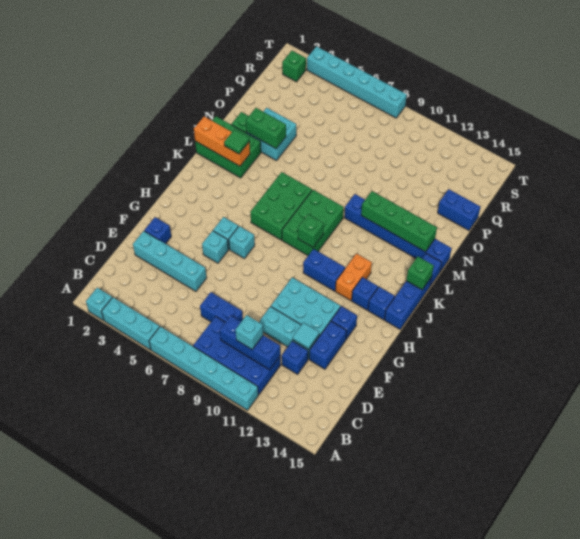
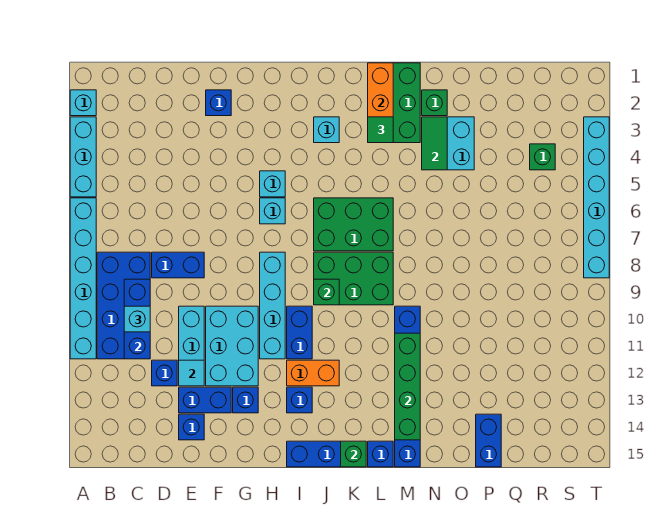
blue brick D7:D8 level 1 -> blue brick D8:E8 level 1
cyan brick E2:E5 level 1 -> cyan brick H8:H11 level 1
cyan brick G5 level 1 -> cyan brick J3 level 1
blue brick I14 level 1 -> blue brick E14 level 1
green brick N3:N4 level 2 -> green tile N3:N4 level 2
green brick S2 level 1 -> green brick R4 level 1

